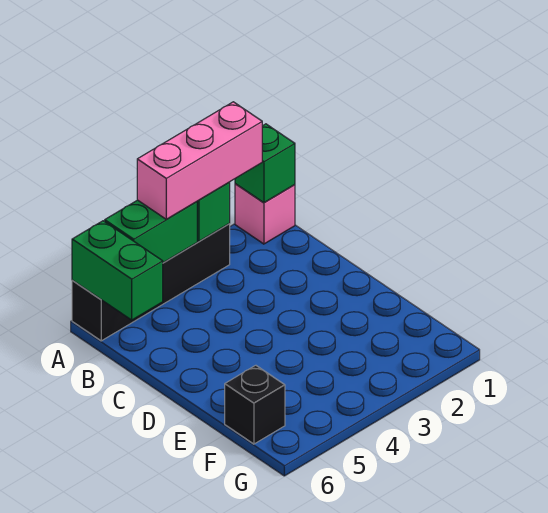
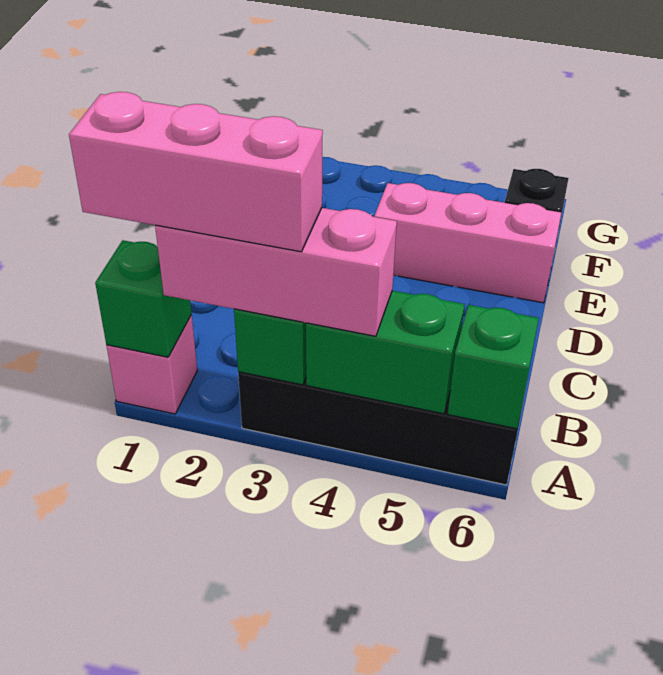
none -> pink brick A1:A3 level 4
green brick A6:B6 level 2 -> green brick A6 level 2
none -> pink brick E4:E6 level 1

